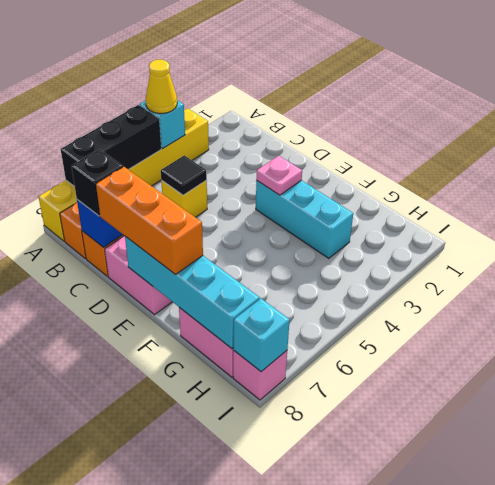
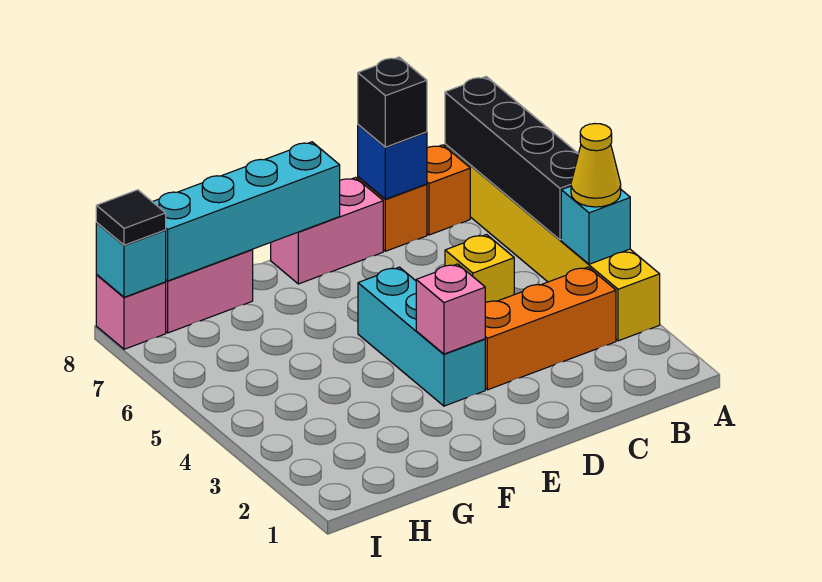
black brick A5:A7 level 2 -> black brick A5:A8 level 2
black tile C5 level 2 -> black tile I8 level 3
orange brick D8:F8 level 3 -> orange brick B3:D3 level 1
cyan brick E3:G3 level 1 -> cyan brick E3:E5 level 1
pink plate E3 level 2 -> pink brick E3 level 2

